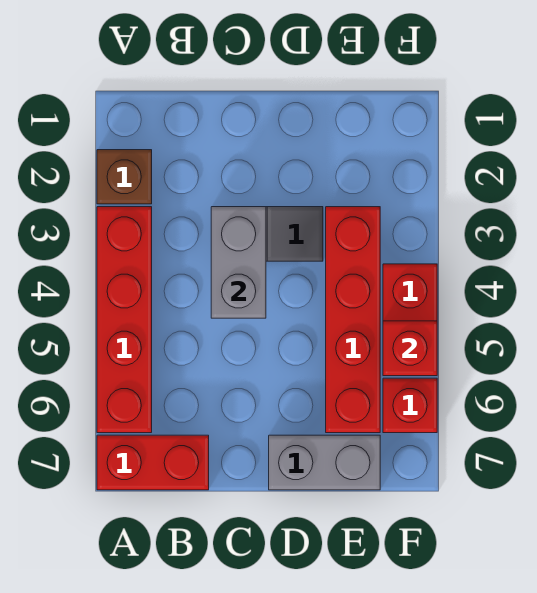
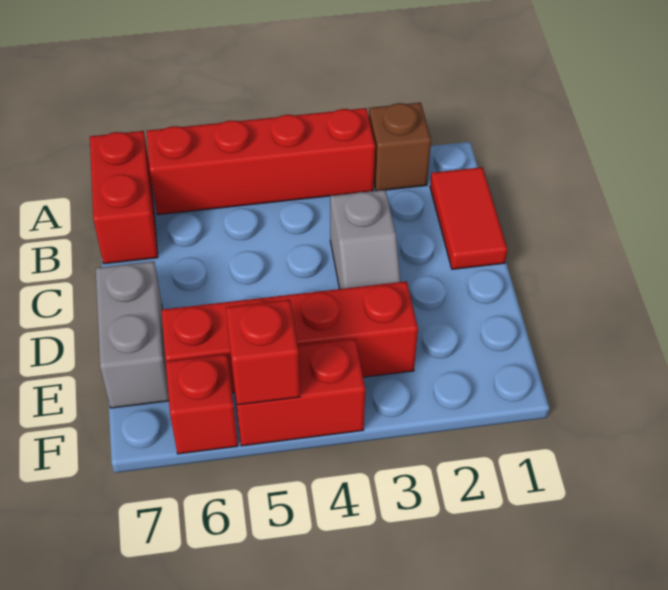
none -> red tile B1:C1 level 1
grey brick C3:C4 level 2 -> none

